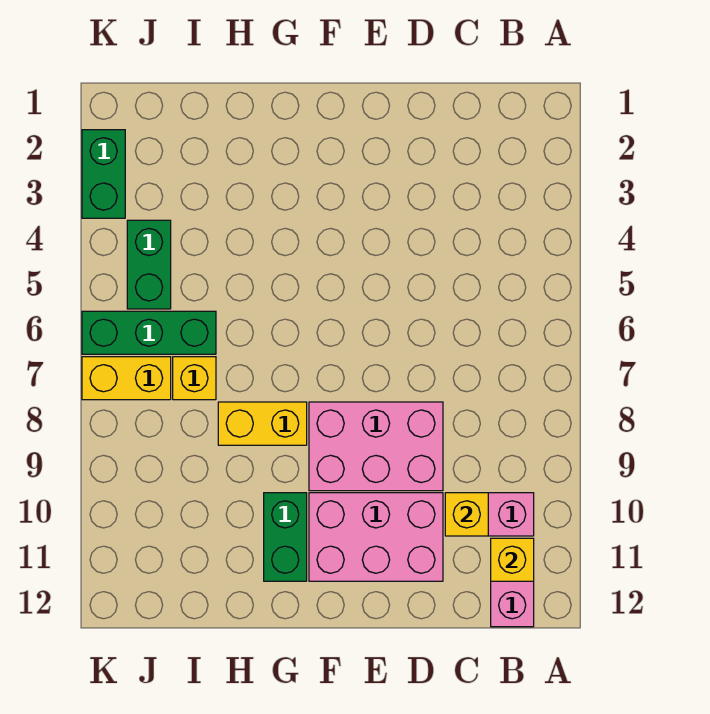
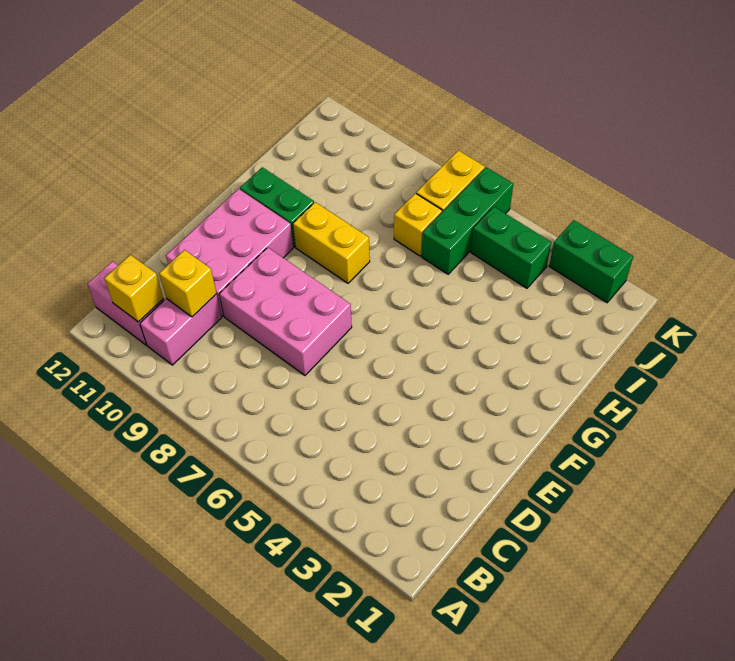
pink brick D8:F9 level 1 -> pink brick D7:E9 level 1
yellow brick G8:H8 level 1 -> yellow brick G8:G9 level 1

